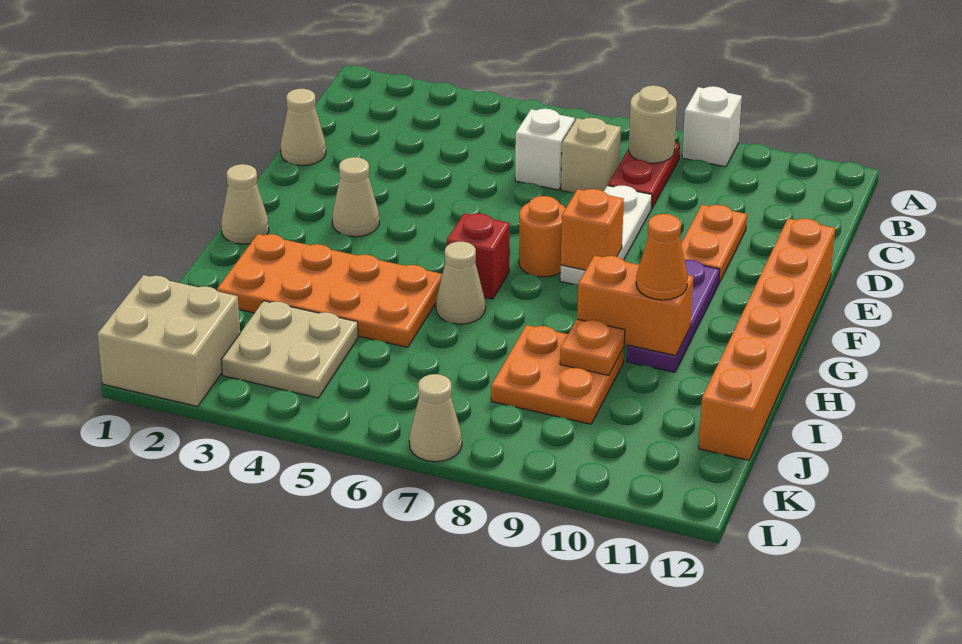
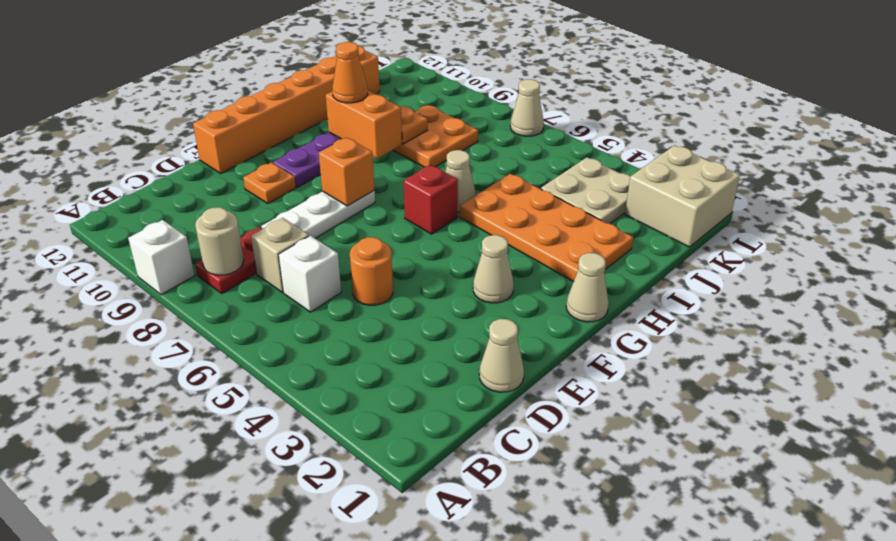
orange plate D10:E10 level 1 -> orange plate E10 level 1
orange round brick F7 level 1 -> orange round brick D5 level 1

